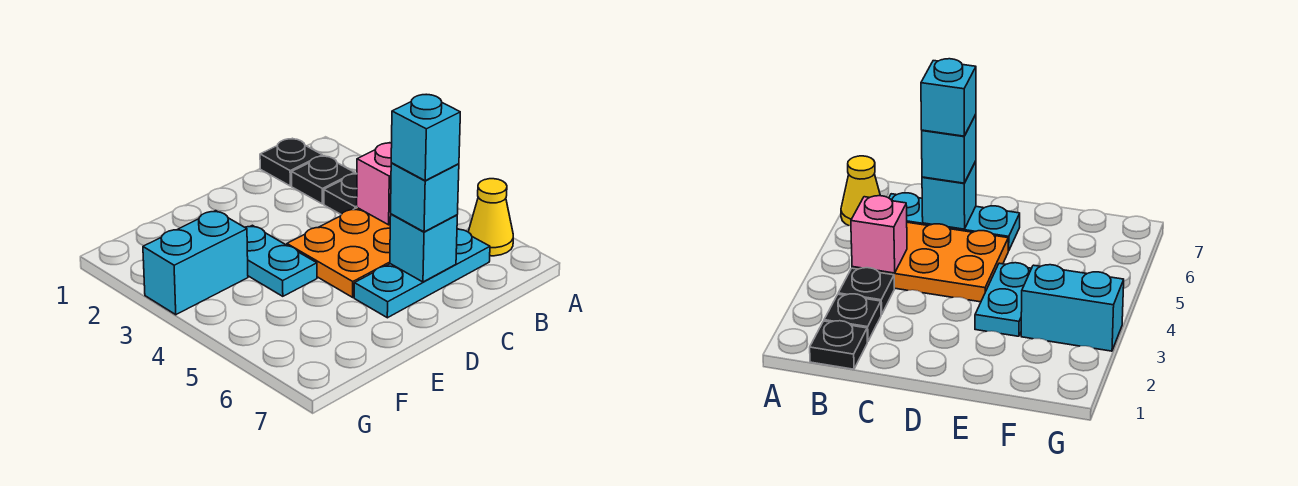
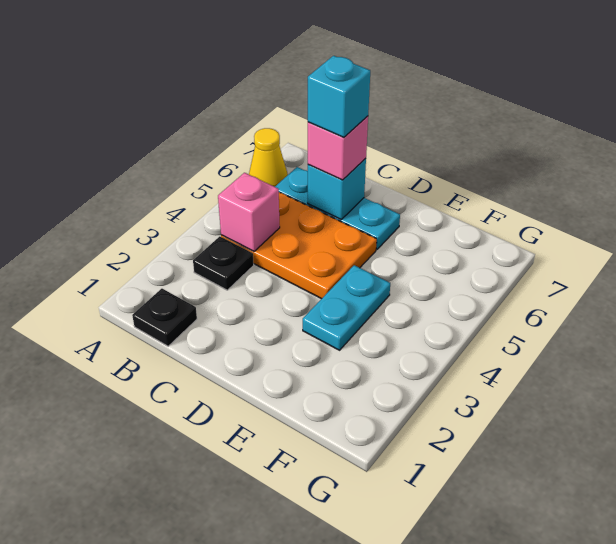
black plate B2 level 1 -> none
cyan brick C6 level 3 -> pink brick C6 level 3
cyan brick F3:G3 level 1 -> none

